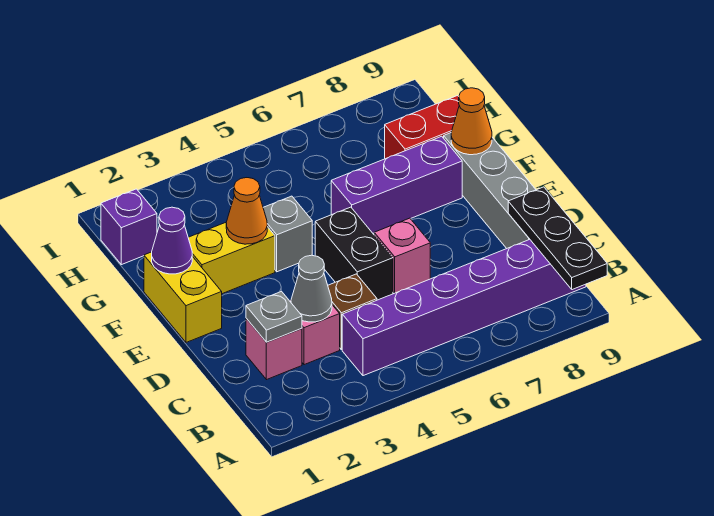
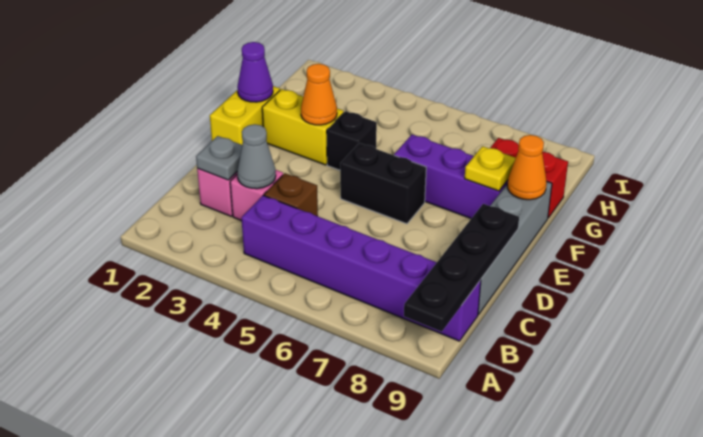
black plate A9:C9 level 2 -> black plate A9:D9 level 2
black brick D5:E5 level 1 -> black brick E5:E6 level 1
pink brick D6 level 1 -> none
grey brick F4 level 1 -> black brick F4 level 1
none -> yellow plate F8 level 2
purple brick H1 level 1 -> none

